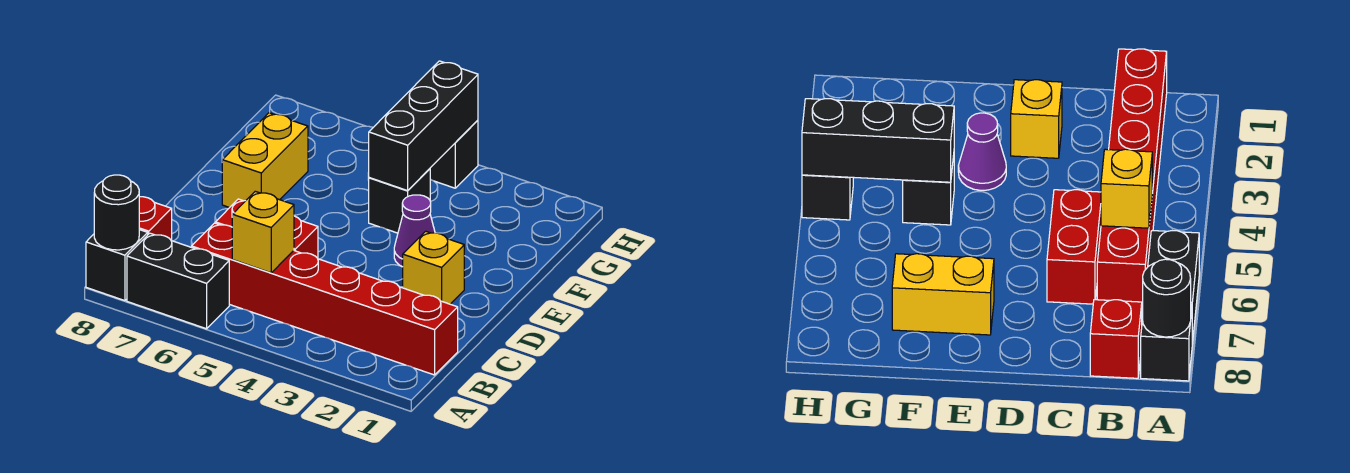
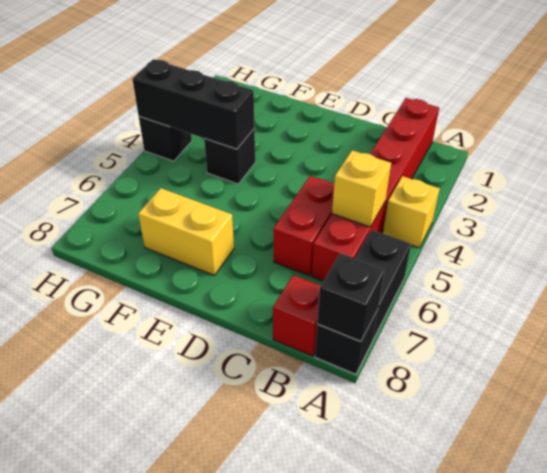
black round brick A8 level 2 -> black brick A8 level 2
yellow brick D2 level 1 -> yellow brick A4 level 1
purple cone E3 level 1 -> none

